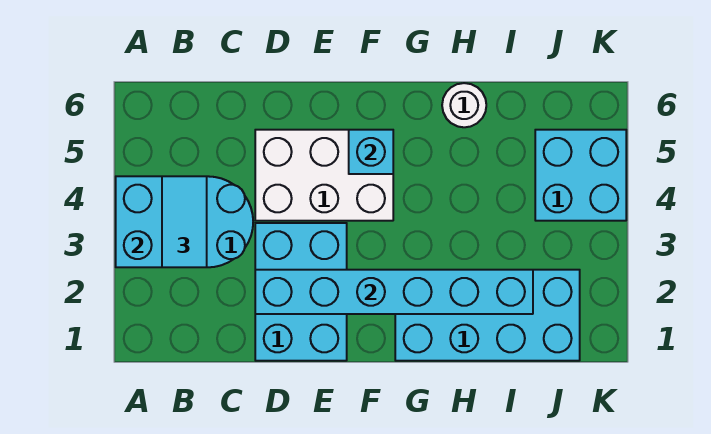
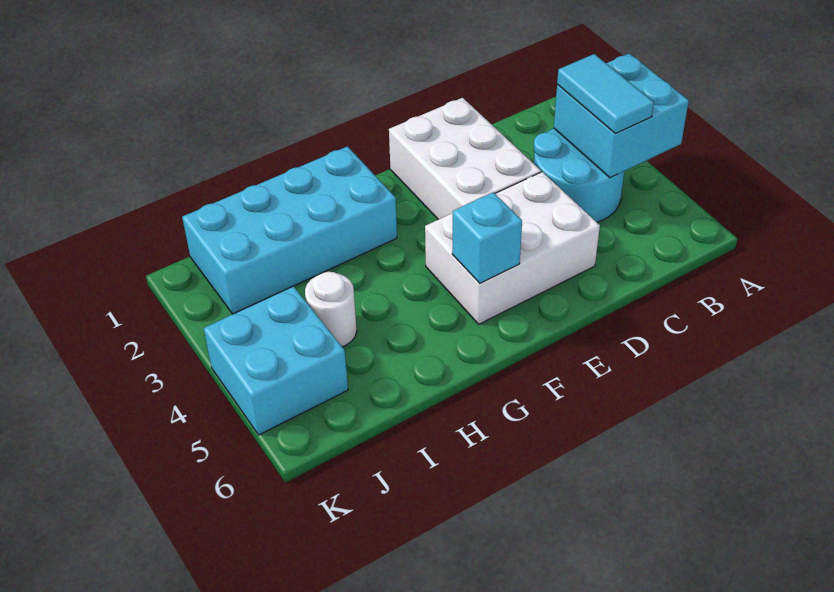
cyan brick D1:E3 level 1 -> white brick D1:E3 level 1
cyan brick D2:I2 level 2 -> none
white round brick H6 level 1 -> white round brick I4 level 1

